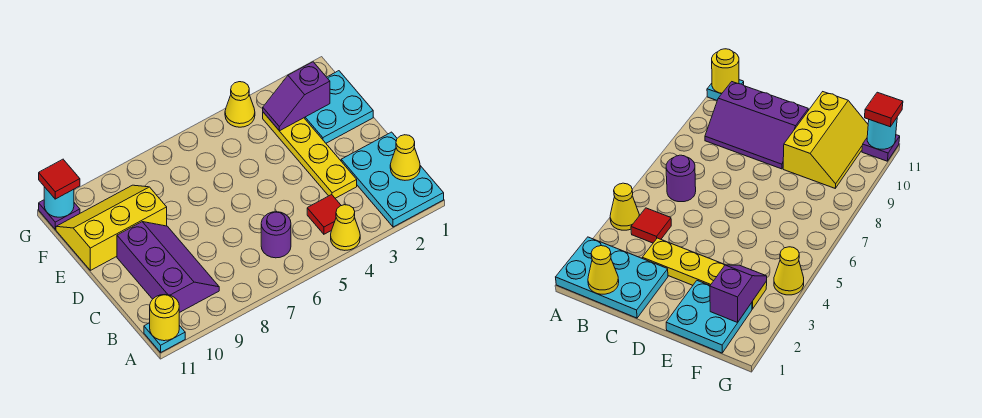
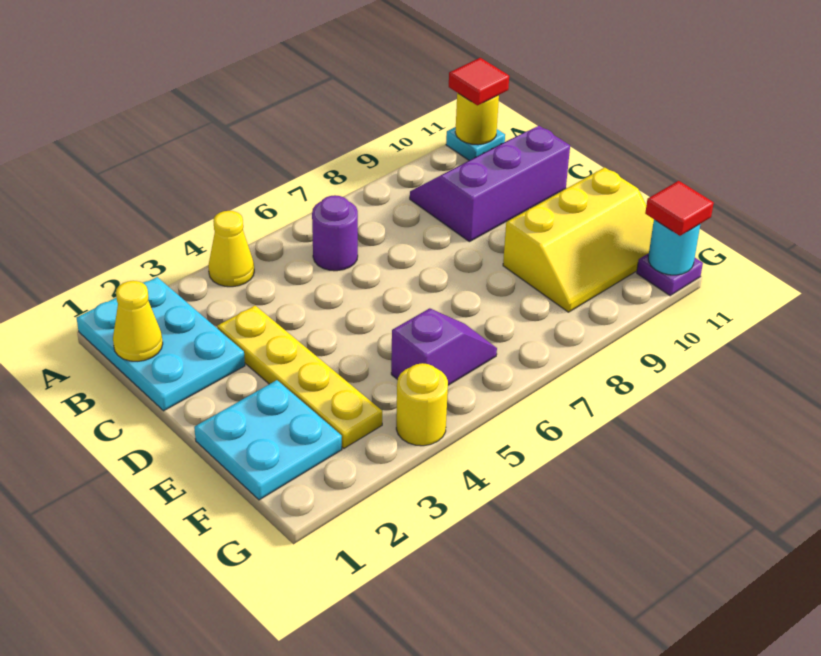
red tile B4 level 1 -> red tile A11 level 3
purple slope B9:D10 level 1 top 10 -> purple slope B9:C11 level 1 top C
purple slope F2:F3 level 2 top 2 -> purple slope F5:F6 level 1 top 5
yellow cone G4 level 1 -> yellow round brick G4 level 1

